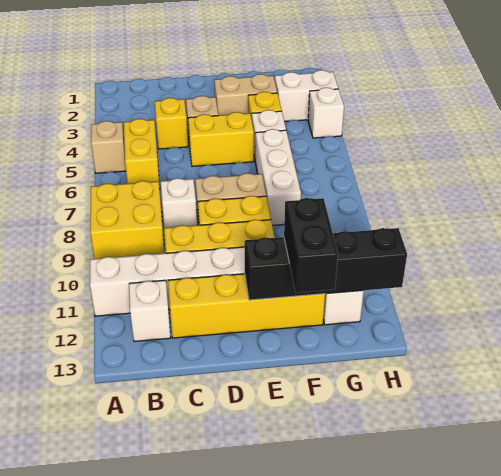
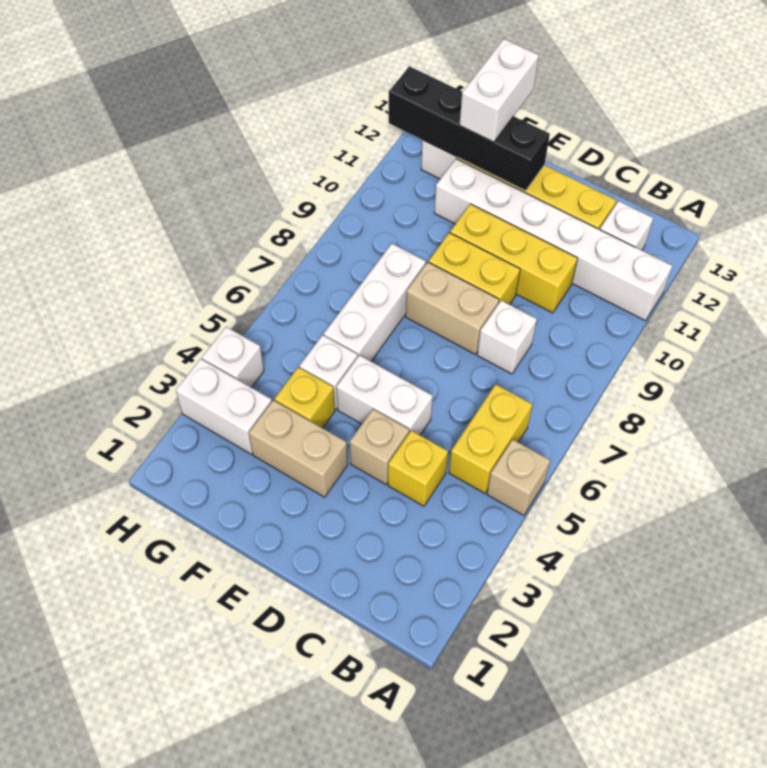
yellow brick A8:B9 level 1 -> none
yellow brick D5:E5 level 1 -> white brick D5:E5 level 1
black brick F12:F13 level 3 -> white brick F12:F13 level 3

